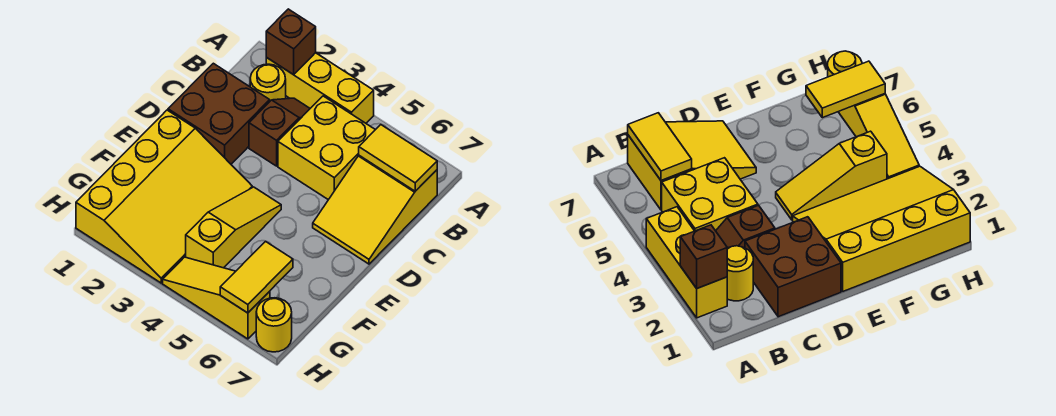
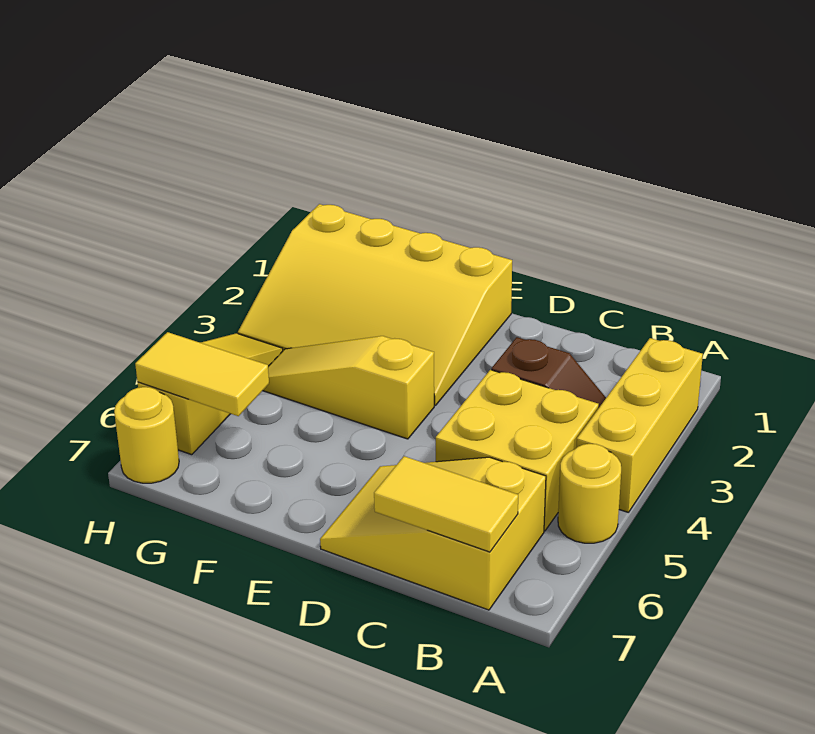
brown brick A2 level 2 -> none
yellow round brick B2 level 1 -> yellow round brick A5 level 1
yellow tile B6:B7 level 2 -> yellow tile B7:C7 level 2
brown brick C1:D2 level 1 -> none
yellow slope E4:G4 level 1 top G -> yellow slope E4:G4 level 1 top E

